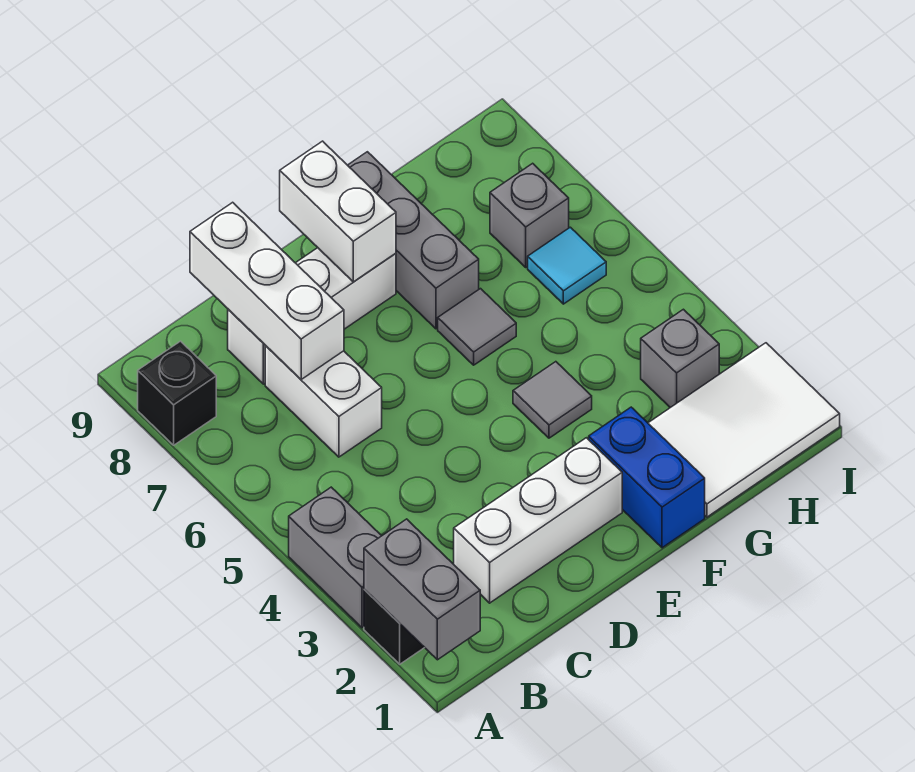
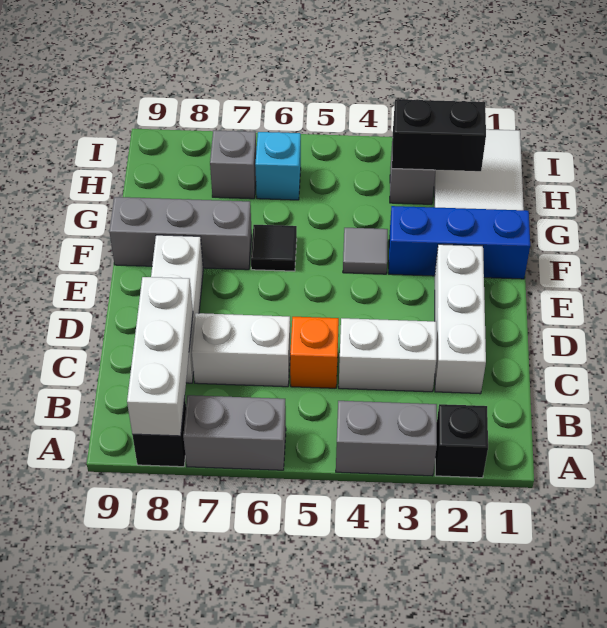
grey brick A1:A2 level 2 -> grey brick A6:A7 level 1
none -> orange brick C5 level 1
white brick C7:C9 level 2 -> white brick A8:C8 level 2
white brick E8:E9 level 2 -> white brick C3:C4 level 1
blue brick F1:F2 level 1 -> blue brick F1:F3 level 1
grey tile F6 level 1 -> black tile F6 level 1
none -> black brick H2:H3 level 2
cyan tile H6 level 1 -> cyan brick H6 level 1

